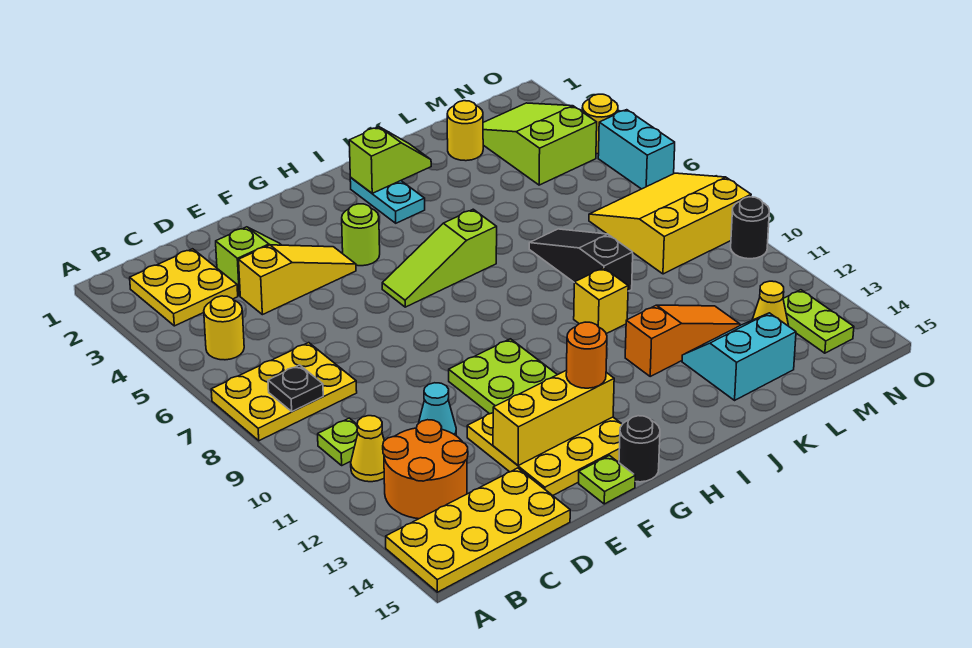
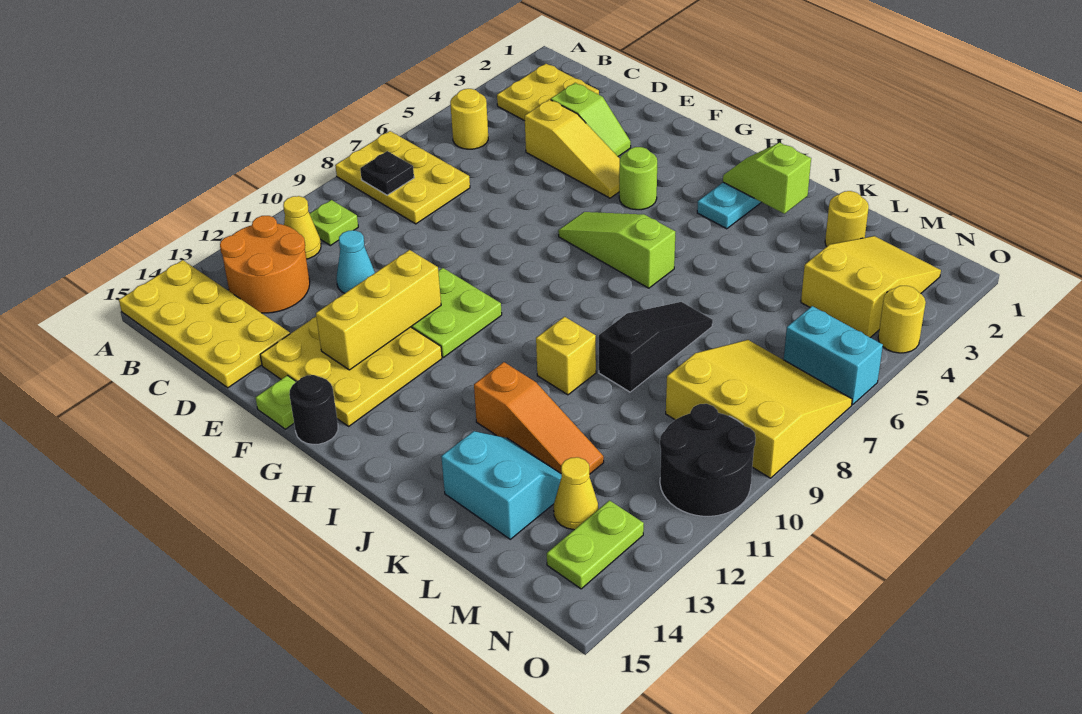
yellow brick E13:G13 level 2 -> yellow brick F11:F13 level 2
orange round brick G13 level 3 -> none
lime slope I2:J2 level 2 top I -> lime slope I2:J2 level 2 top J
lime slope M2:N4 level 1 top 4 -> yellow slope M2:N4 level 1 top 4
cyan brick O5:O6 level 1 -> cyan brick N6:O6 level 1
black round brick O10 level 1 -> black round brick N10:O11 level 1

